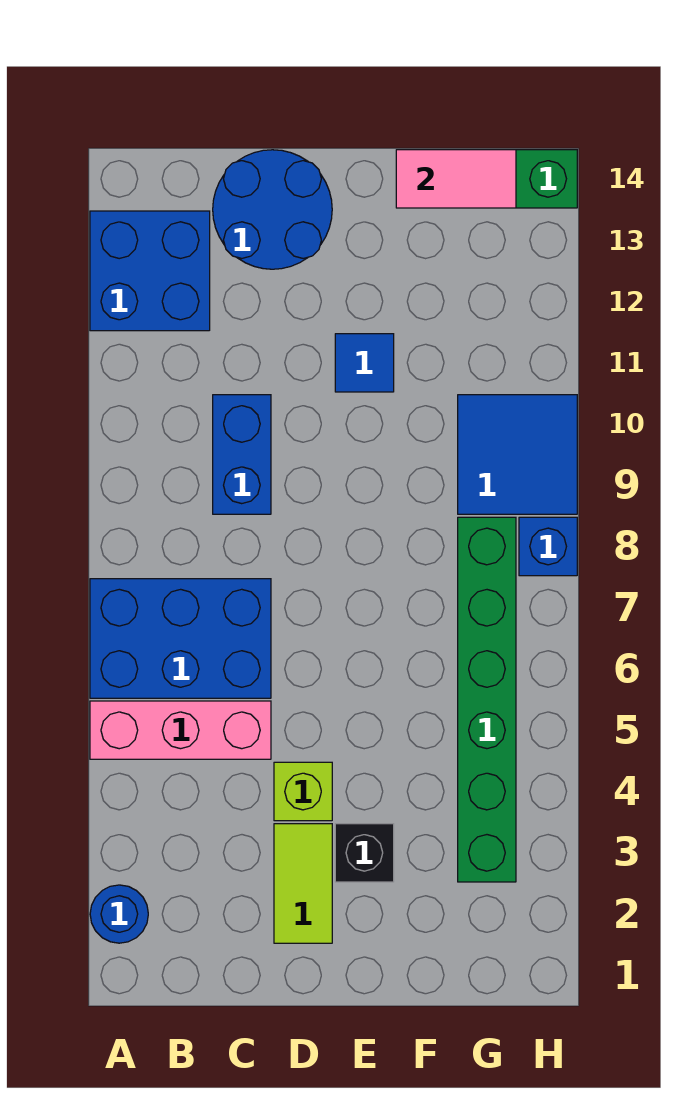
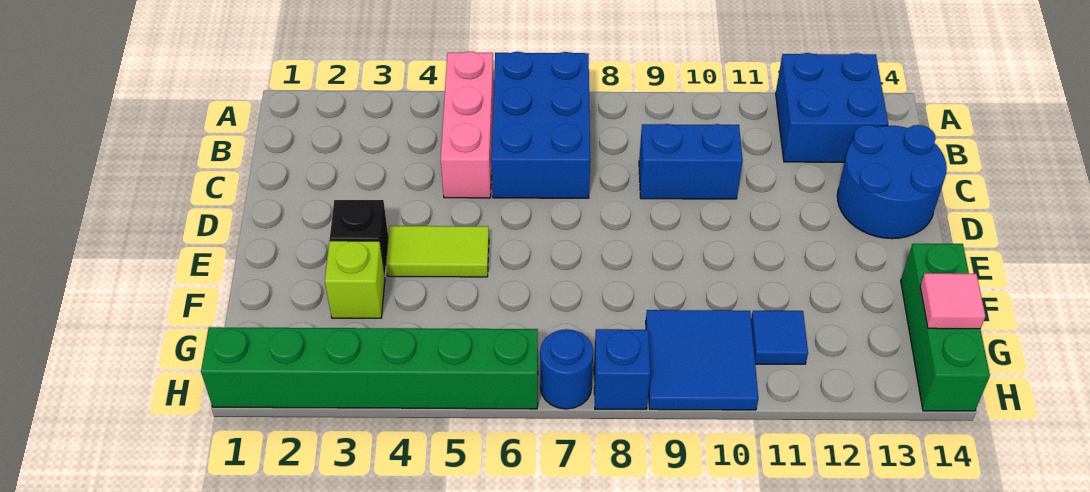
blue round brick A2 level 1 -> blue round brick H7 level 1
lime tile D2:D3 level 1 -> lime tile E4:E5 level 1
lime brick D4 level 1 -> lime brick F3 level 1
blue tile E11 level 1 -> blue tile G11 level 1
pink tile F14:G14 level 2 -> pink tile G14 level 2
green brick G3:G8 level 1 -> green brick H1:H6 level 1

